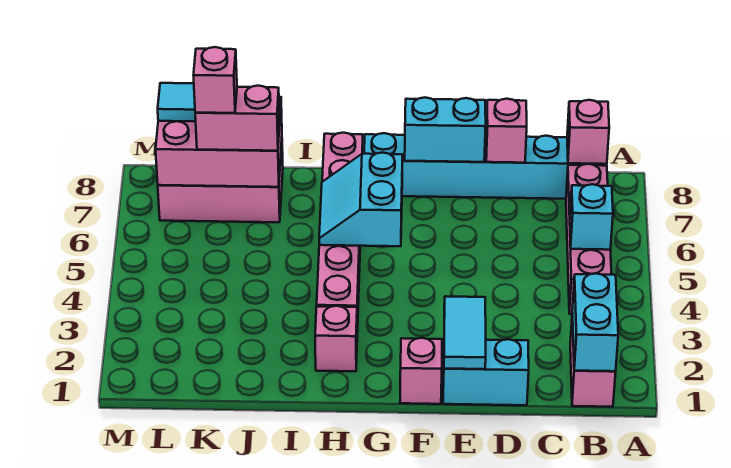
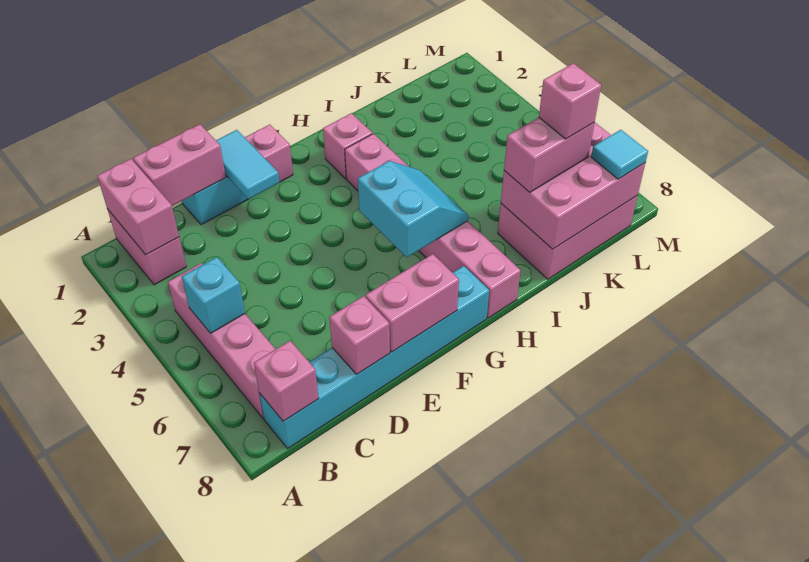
cyan brick B1:B2 level 2 -> pink brick B1:B2 level 2
none -> pink brick C1:D1 level 2
cyan brick E8:F8 level 2 -> pink brick E8:F8 level 2

